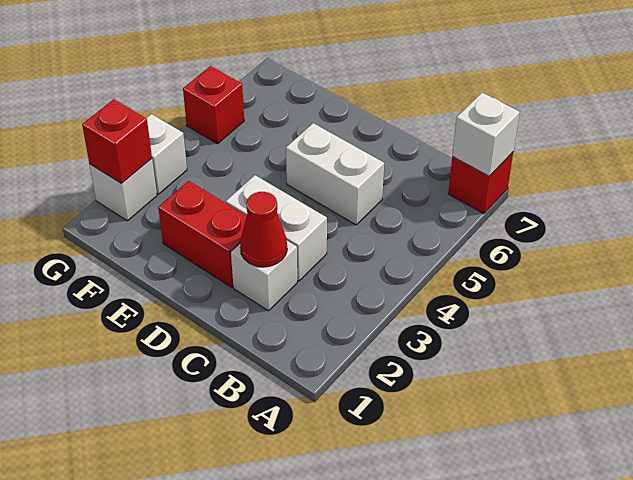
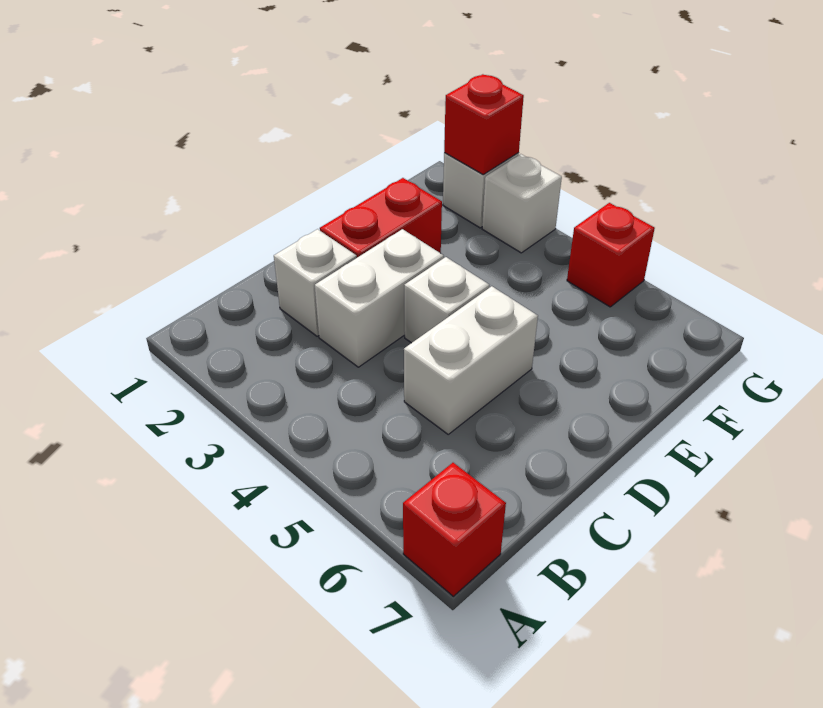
white brick A7 level 2 -> white brick D4 level 1
red cone C2 level 2 -> none

